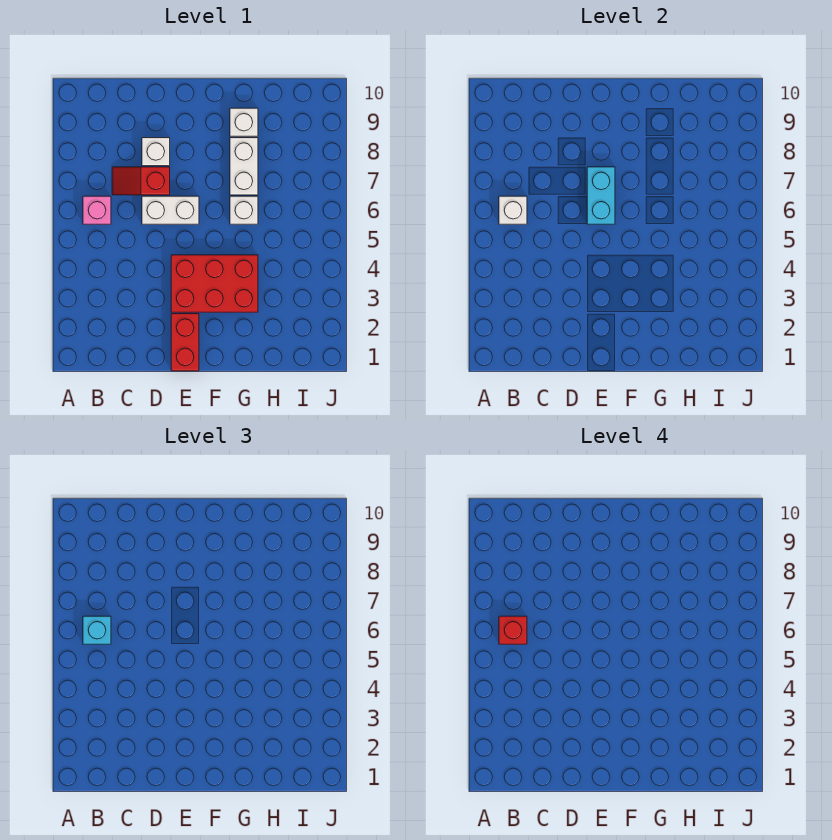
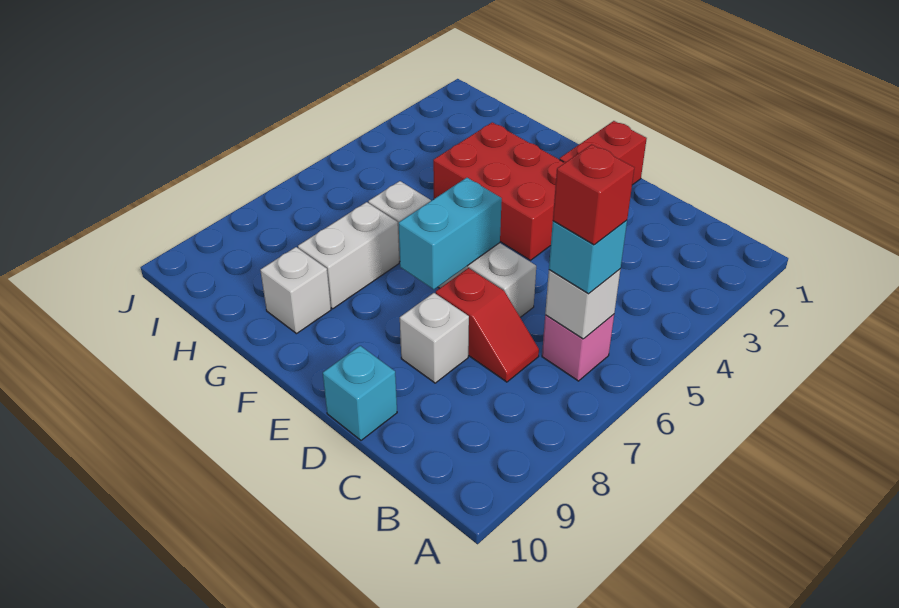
none -> cyan brick D10 level 1

